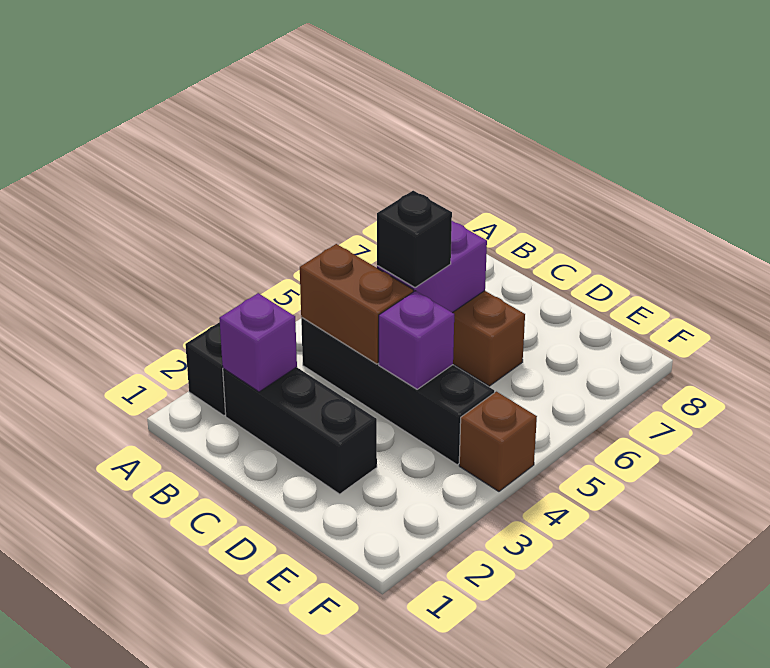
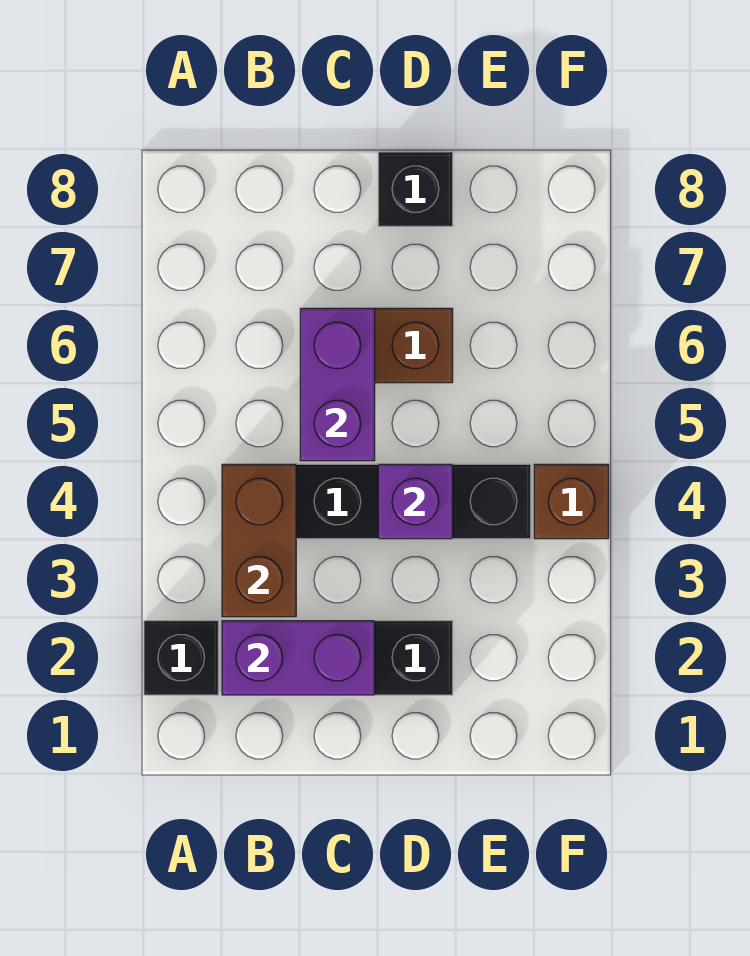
purple brick B2 level 2 -> purple brick B2:C2 level 2
brown brick B4:C4 level 2 -> brown brick B3:B4 level 2
black brick C5 level 3 -> black brick D8 level 1

